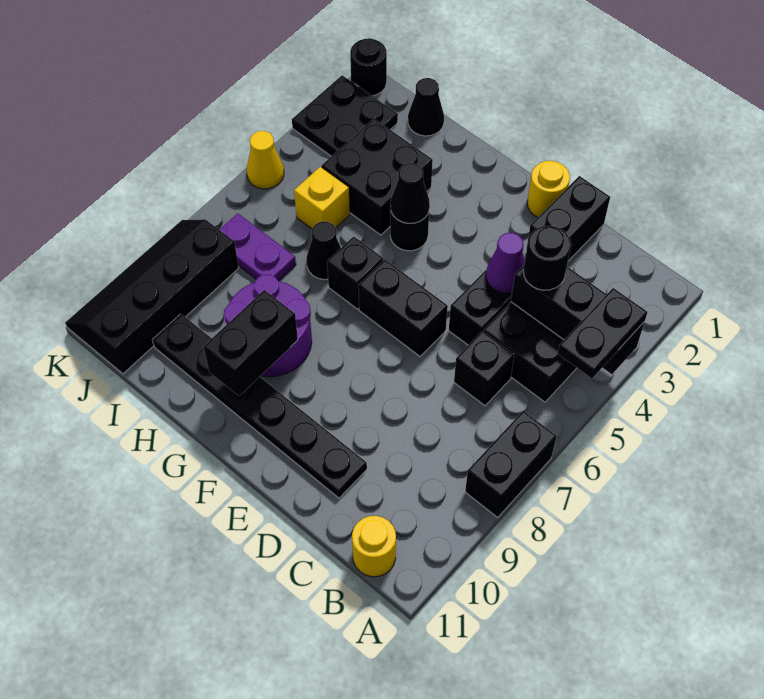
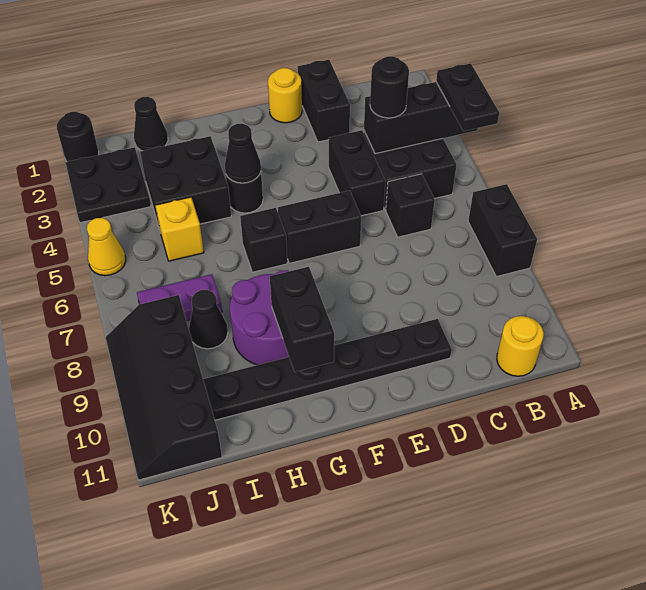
purple cone D4 level 2 -> none
black cone H6 level 1 -> black cone I8 level 1

